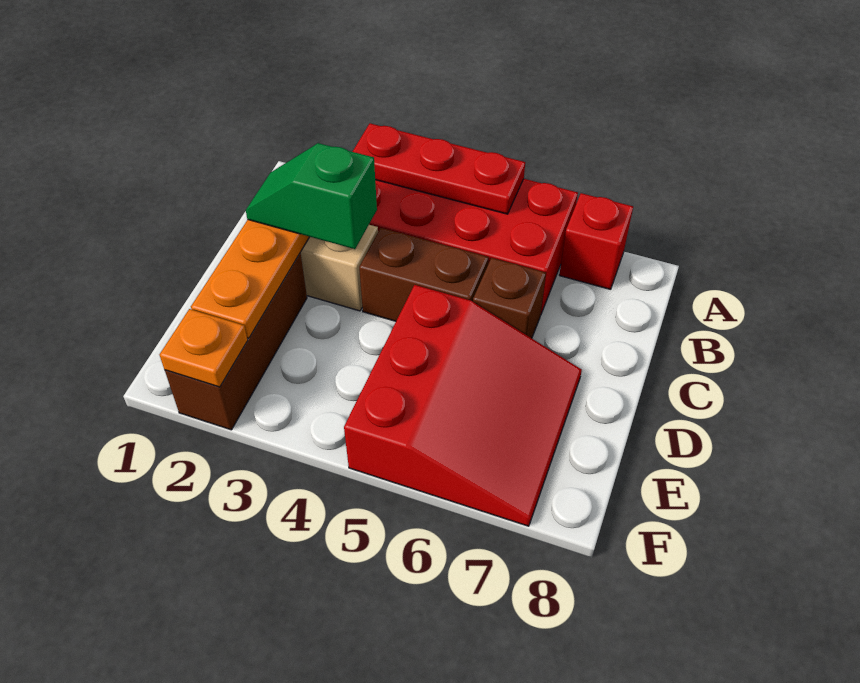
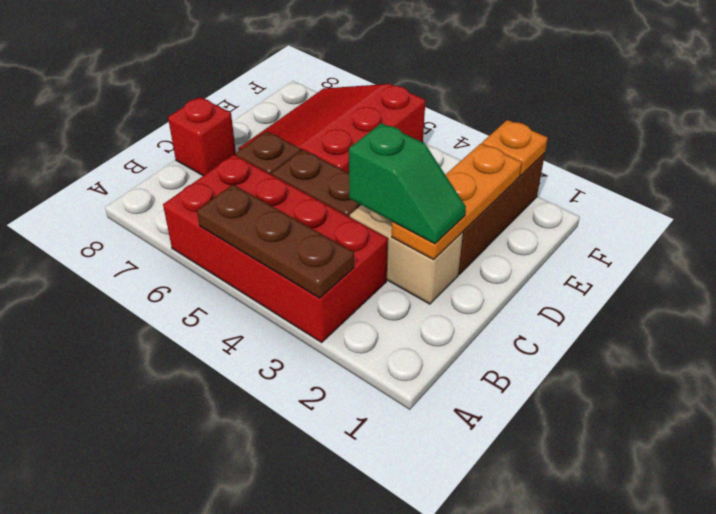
red plate A3:A5 level 2 -> brown plate A3:A5 level 2
red brick A7 level 1 -> red brick C8 level 1

